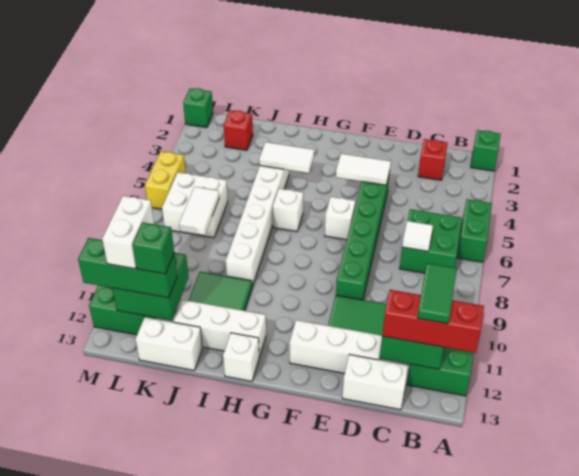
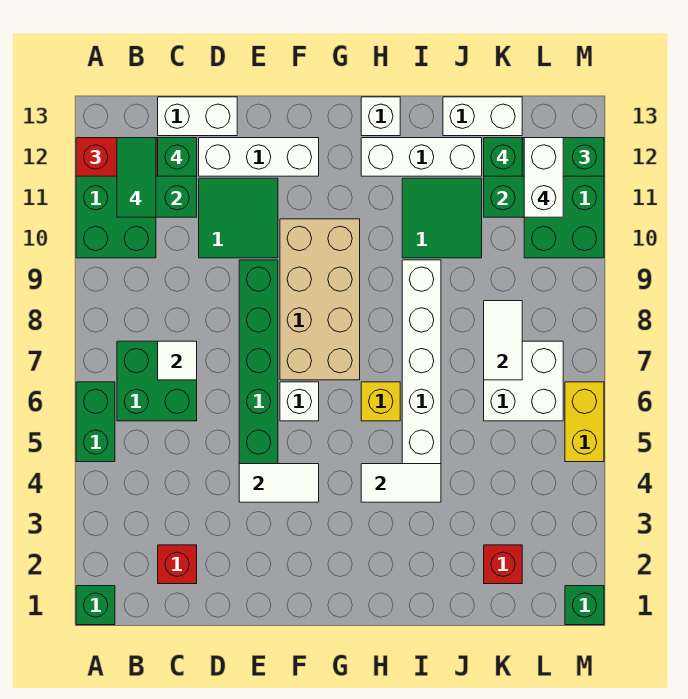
none -> green brick C12 level 4
none -> tan brick F7:G10 level 1
white brick H6 level 1 -> yellow brick H6 level 1

